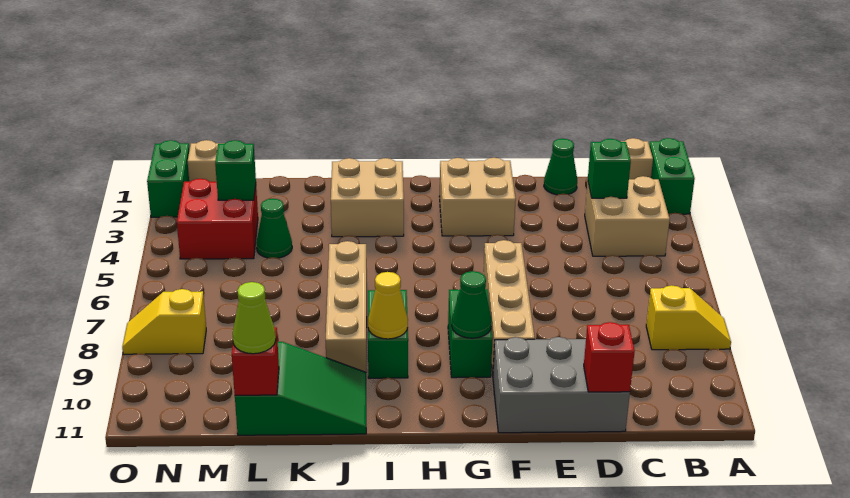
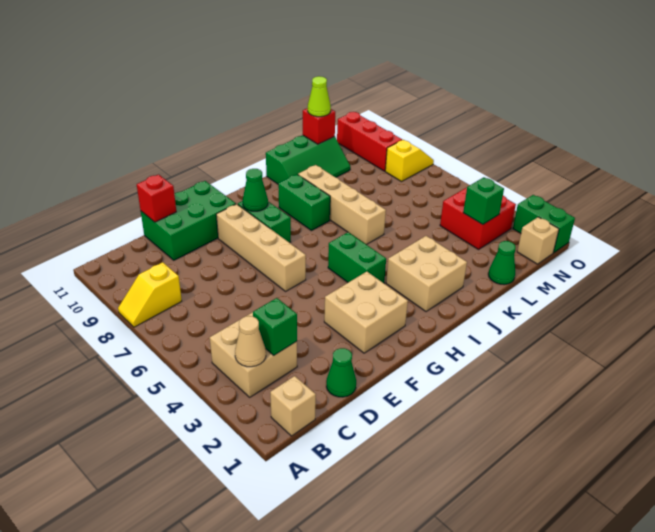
green brick A1:A2 level 1 -> green brick H4:H5 level 1
none -> tan cone B3 level 2
grey brick D10:F11 level 1 -> green brick D10:F11 level 1
yellow cone I9 level 2 -> none
green slope J10:L11 level 1 top L -> green slope J10:L11 level 1 top 11
green cone L4 level 1 -> green cone L1 level 1
none -> red brick N9:N11 level 1

